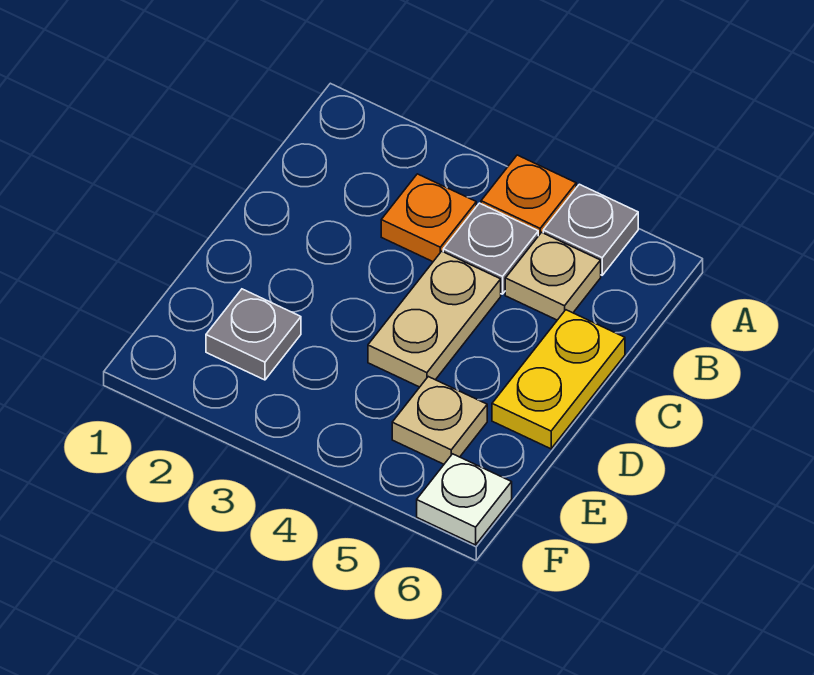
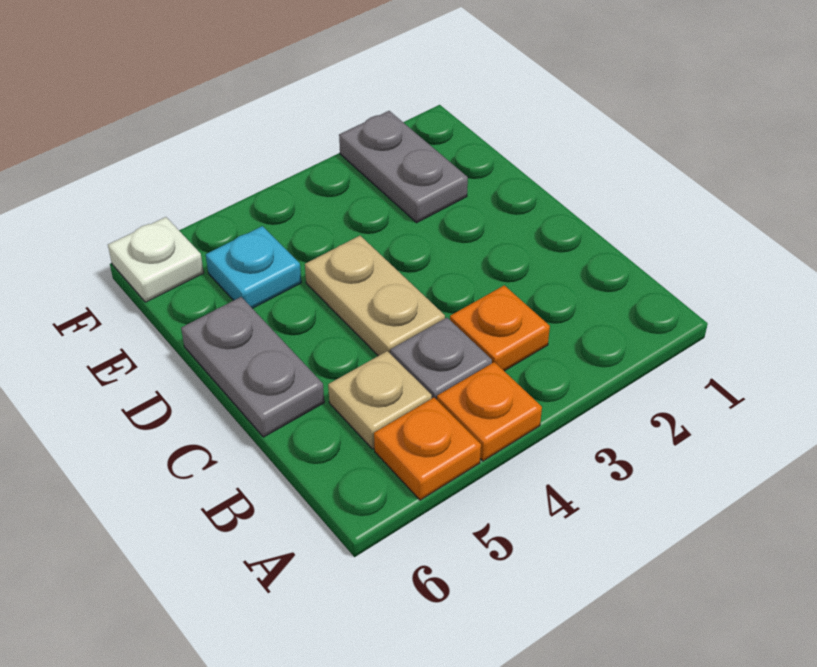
grey plate A5 level 1 -> orange plate A5 level 1
yellow plate C6:D6 level 1 -> grey plate C6:D6 level 1
grey plate E2 level 1 -> grey plate E2:F2 level 1
tan plate E5 level 1 -> cyan plate E5 level 1

